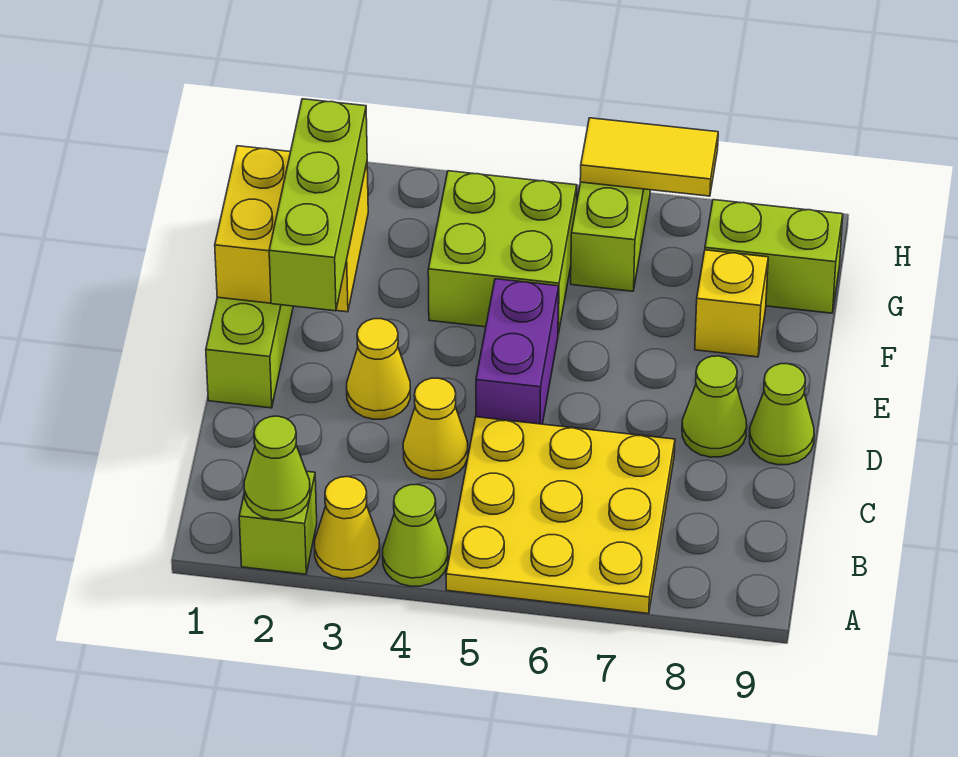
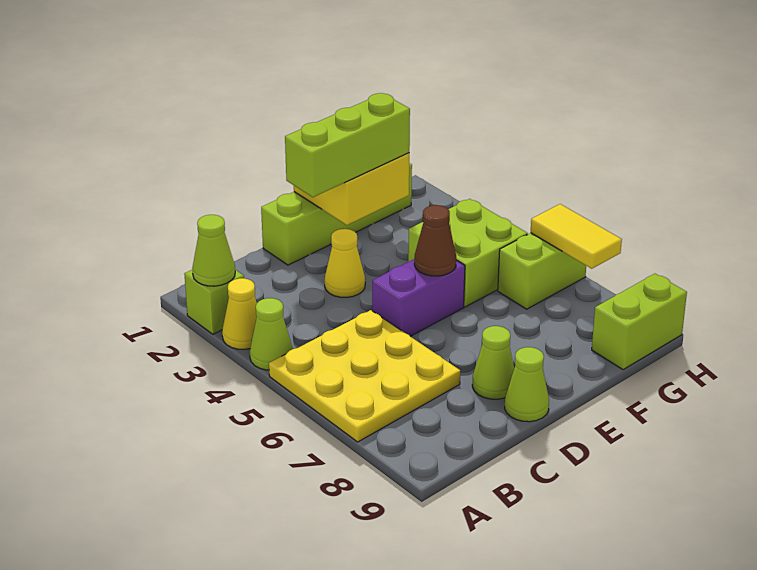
yellow cone C4 level 1 -> none
none -> brown cone E5 level 2
yellow brick F8 level 1 -> none
lime brick G8:G9 level 1 -> lime brick G9:H9 level 1

